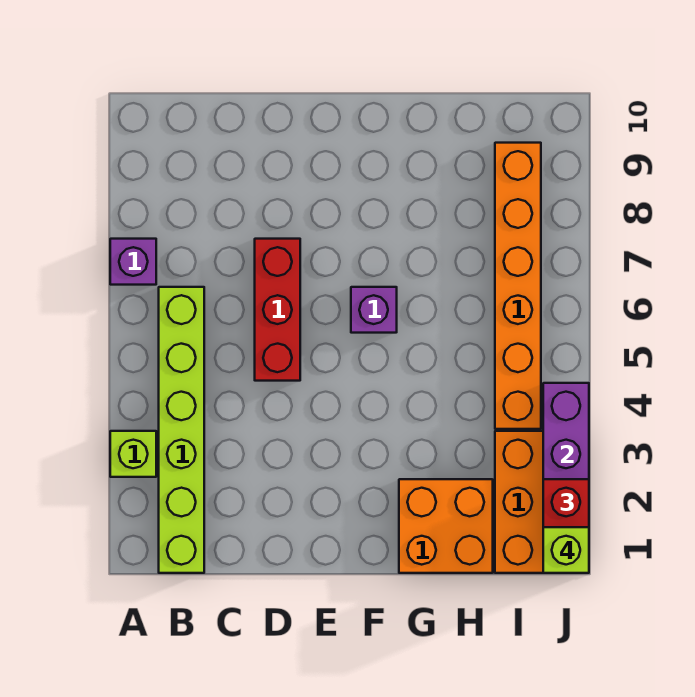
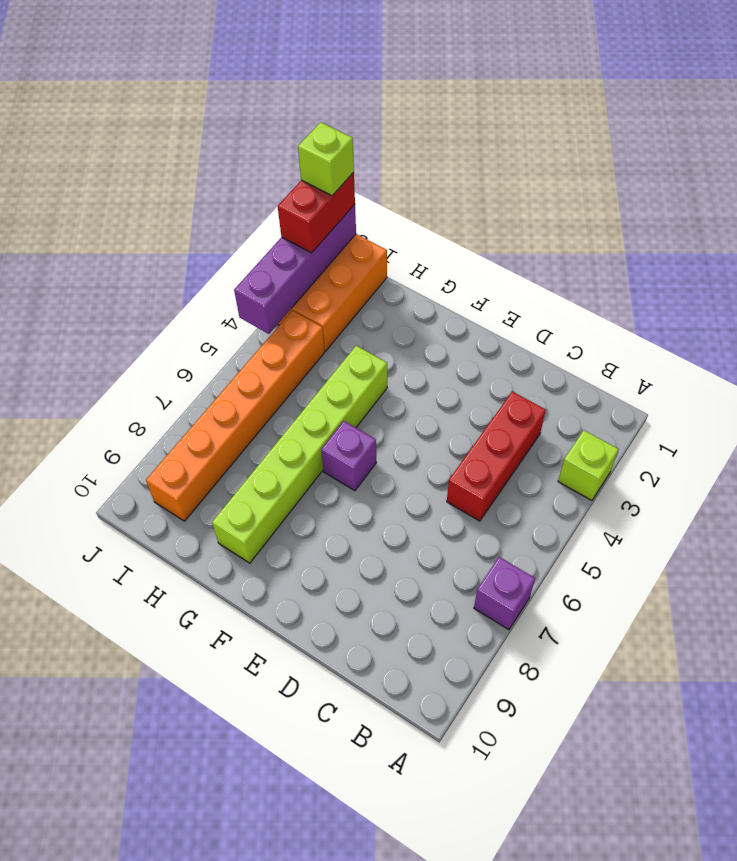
lime brick B1:B6 level 1 -> lime brick G4:G9 level 1
red brick D5:D7 level 1 -> red brick C3:C5 level 1
orange brick G1:H2 level 1 -> none

